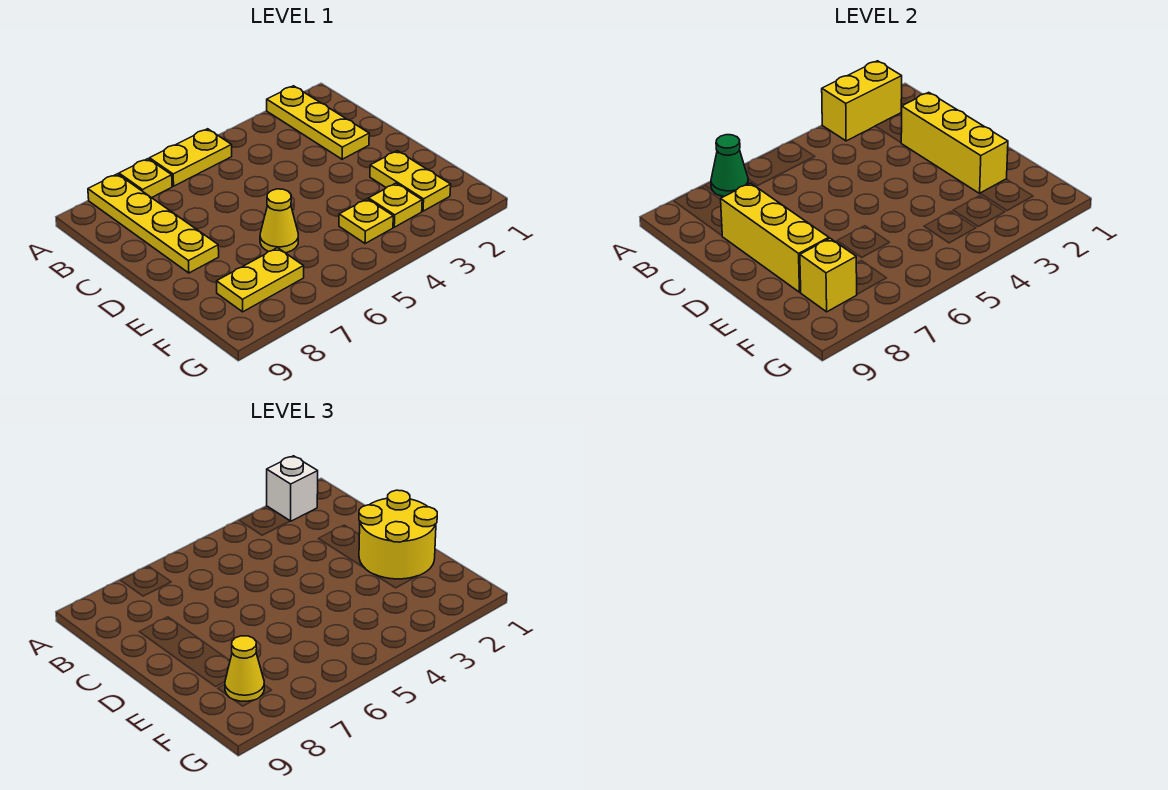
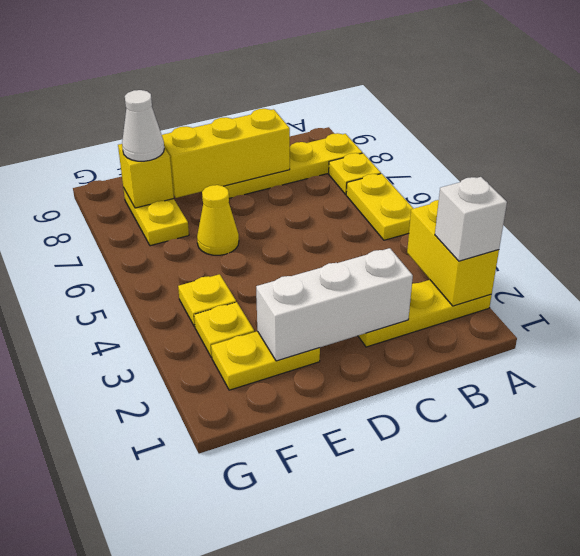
green cone A7 level 2 -> none
yellow brick C2:E2 level 2 -> white brick C2:E2 level 2
yellow round brick D1:E2 level 3 -> none
yellow cone F8 level 3 -> white cone F8 level 3

